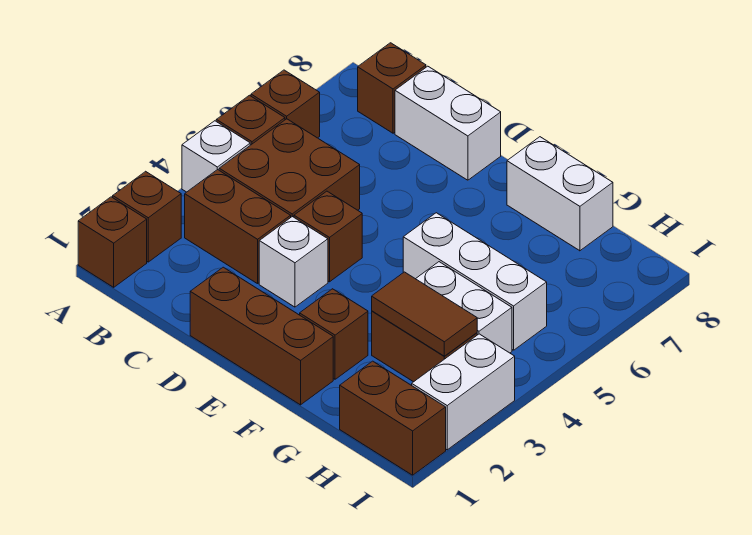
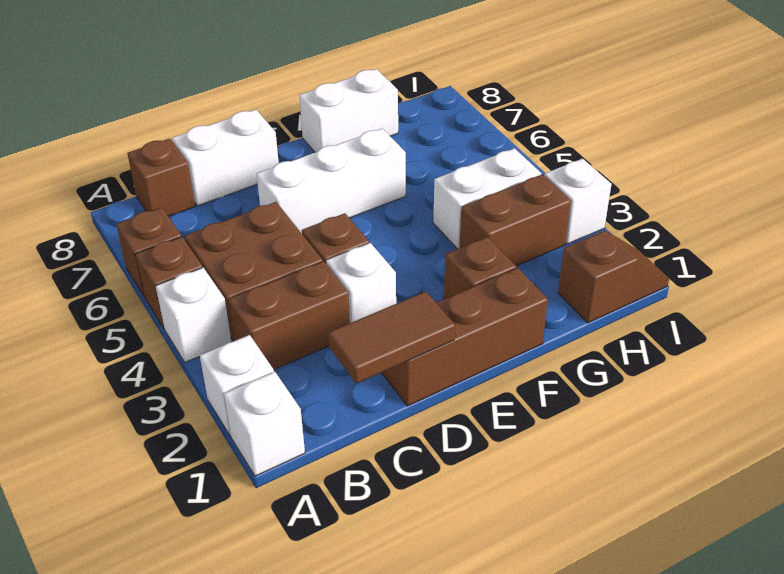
brown brick A1 level 1 -> white brick A1 level 1
brown brick A2 level 1 -> white brick A2 level 1
white brick F5:H5 level 1 -> white brick D6:F6 level 1
brown tile G3:H3 level 2 -> brown tile C1:D1 level 2
brown brick H1:I1 level 1 -> brown slope H1:I1 level 1 top H
white brick I2:I3 level 1 -> white brick I3 level 1

